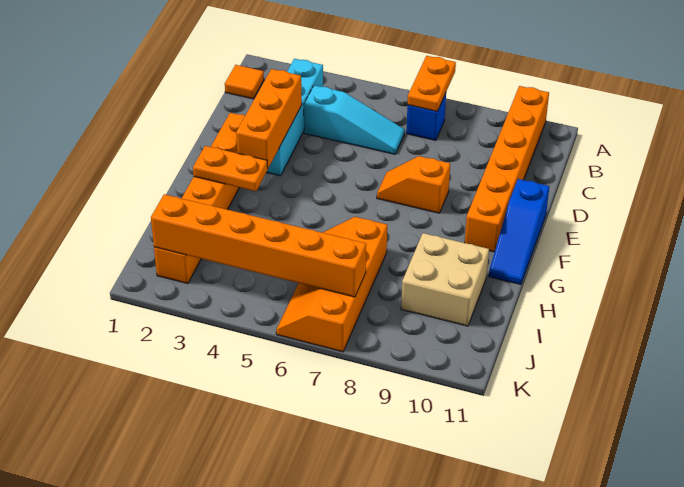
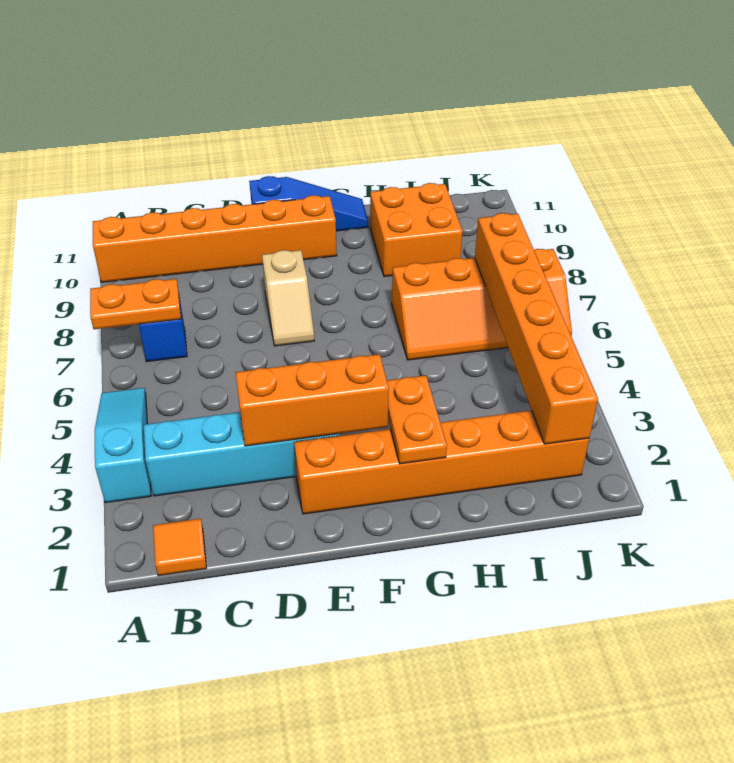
cyan slope C4:C6 level 1 top 4 -> cyan slope A3:A5 level 1 top 3
orange slope E7:E8 level 1 top 8 -> tan slope E7:E8 level 1 top 8
tan brick H9:I10 level 1 -> orange brick H9:I10 level 1

